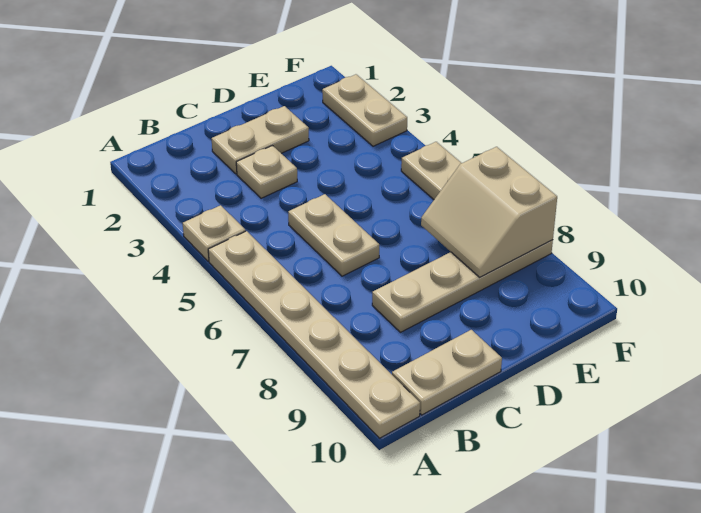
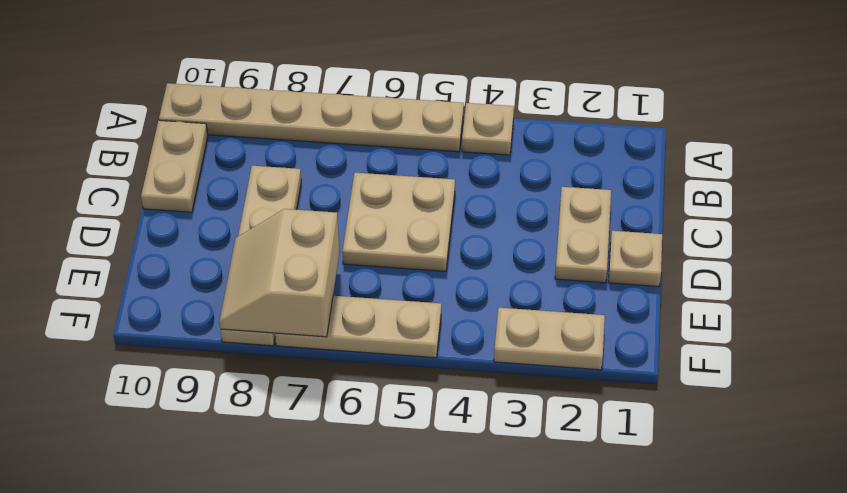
tan plate C3 level 1 -> tan plate D1 level 1
tan plate C5:C6 level 1 -> tan plate C5:D6 level 1
tan slope E7:F8 level 2 top F -> tan slope E7:F8 level 2 top 7

